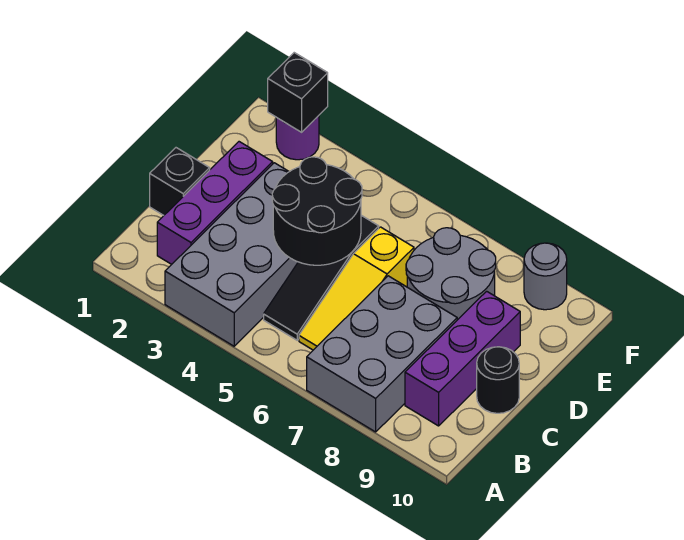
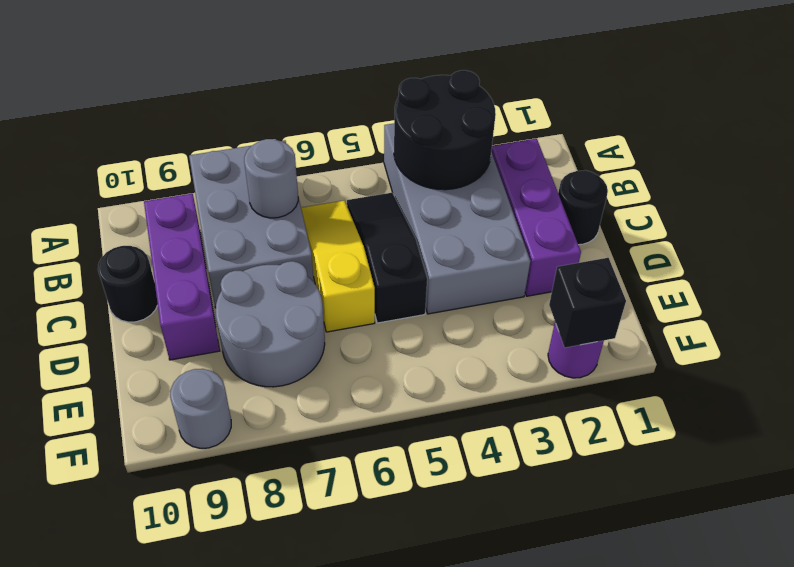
none -> grey round brick B7 level 2
black brick C1 level 1 -> black round brick C1 level 1
black round brick C4:D5 level 2 -> black round brick A3:B4 level 2

